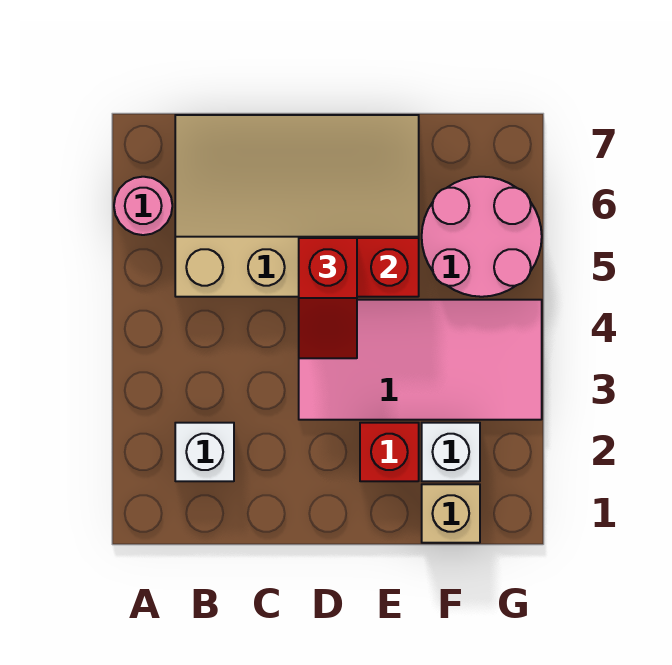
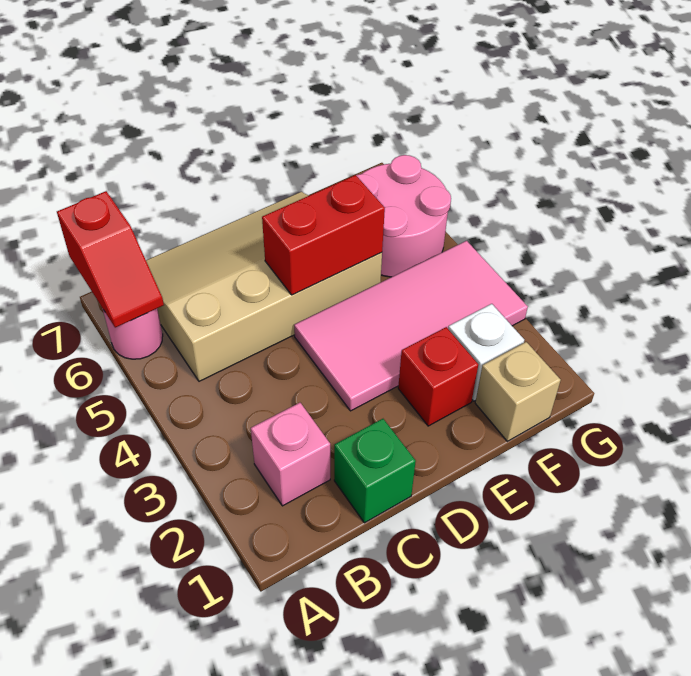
white brick B2 level 1 -> pink brick B2 level 1
none -> green brick C1 level 1
red slope D4:D5 level 3 top 5 -> red slope A6:A7 level 2 top 7

